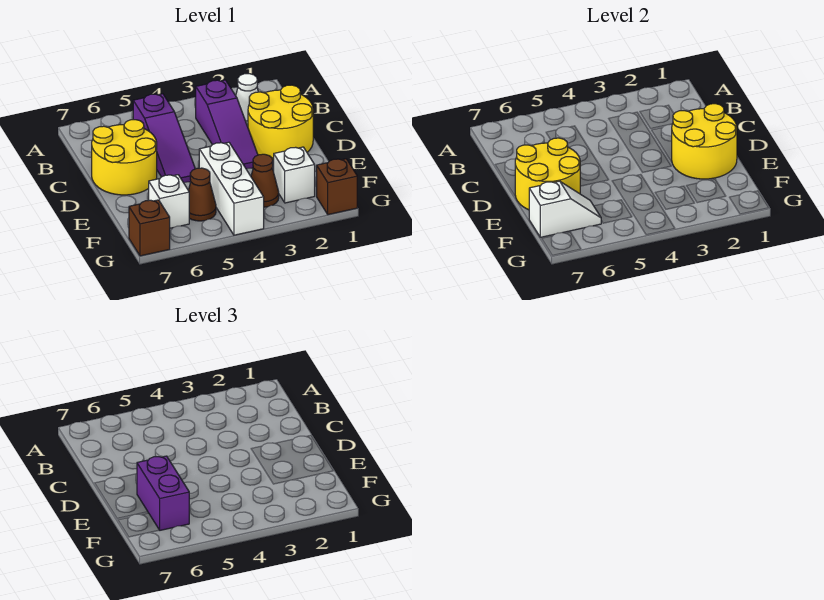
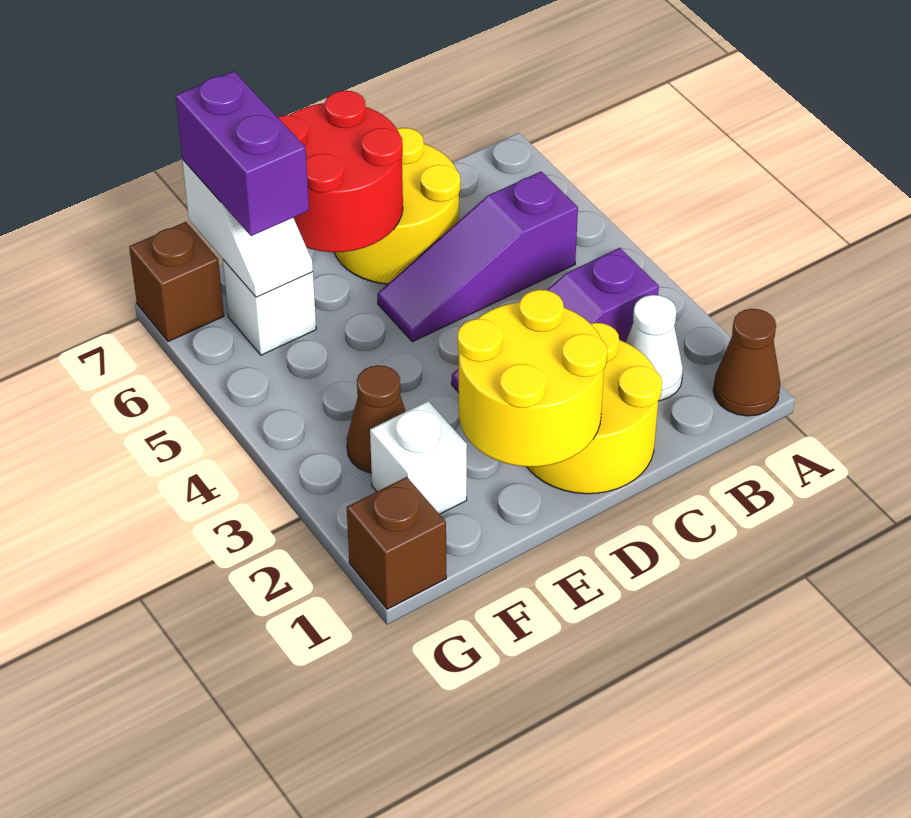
yellow round brick D6:E7 level 2 -> red round brick D6:E7 level 2
white brick E4:G4 level 1 -> none
purple brick E6:F6 level 3 -> purple brick F6:F7 level 3
brown cone F5 level 1 -> brown cone A1 level 1

